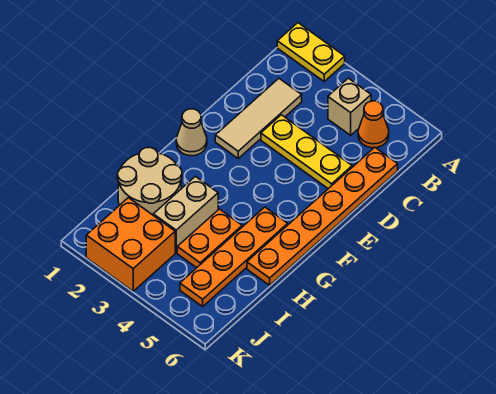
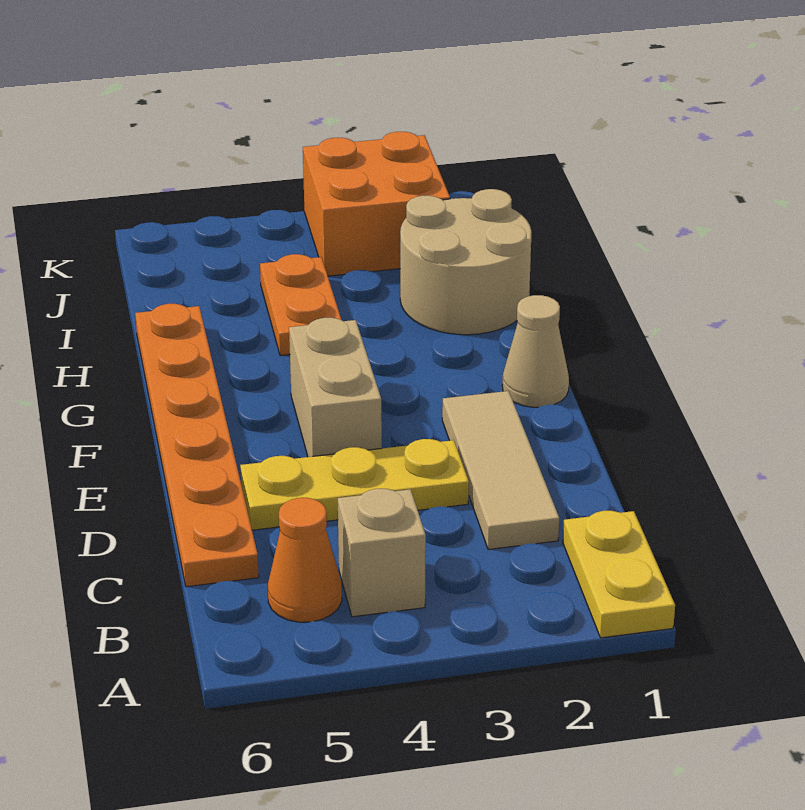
yellow plate A1:A2 level 1 -> yellow plate A1:B1 level 1
orange plate G5:J5 level 1 -> none
tan brick H3:I3 level 1 -> tan brick E4:F4 level 1

